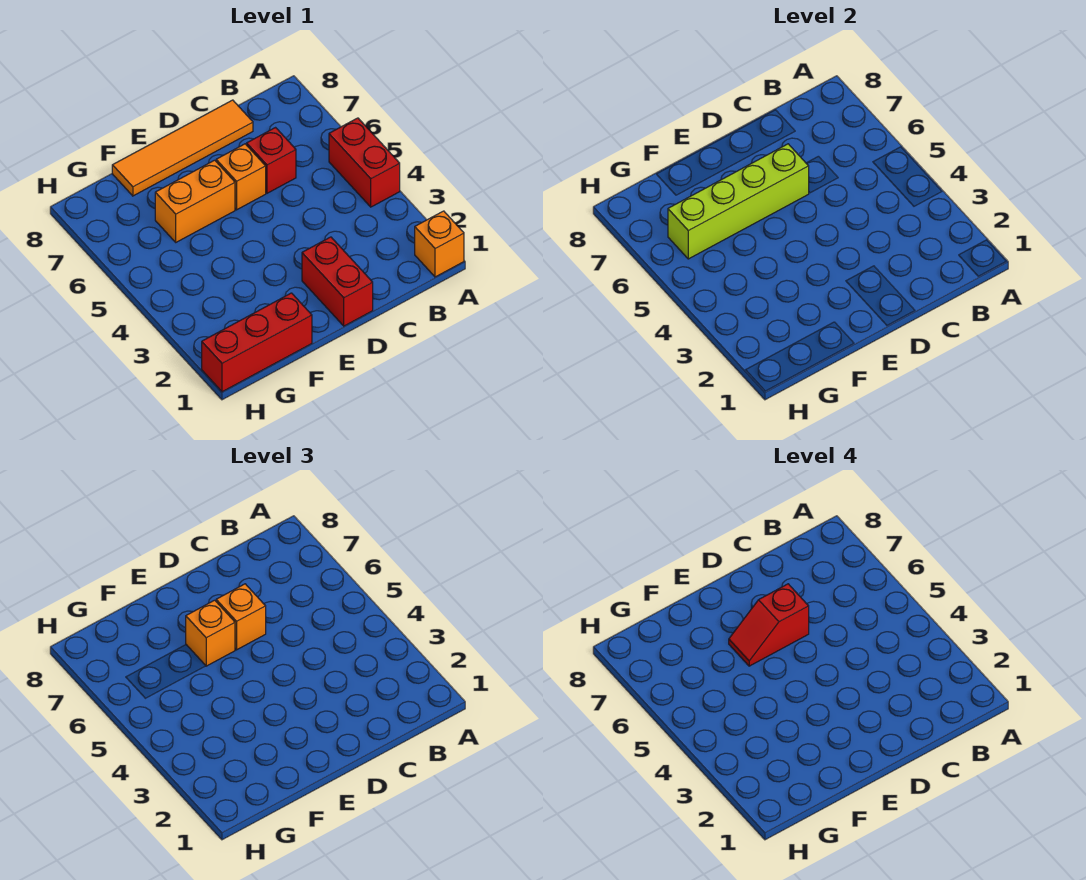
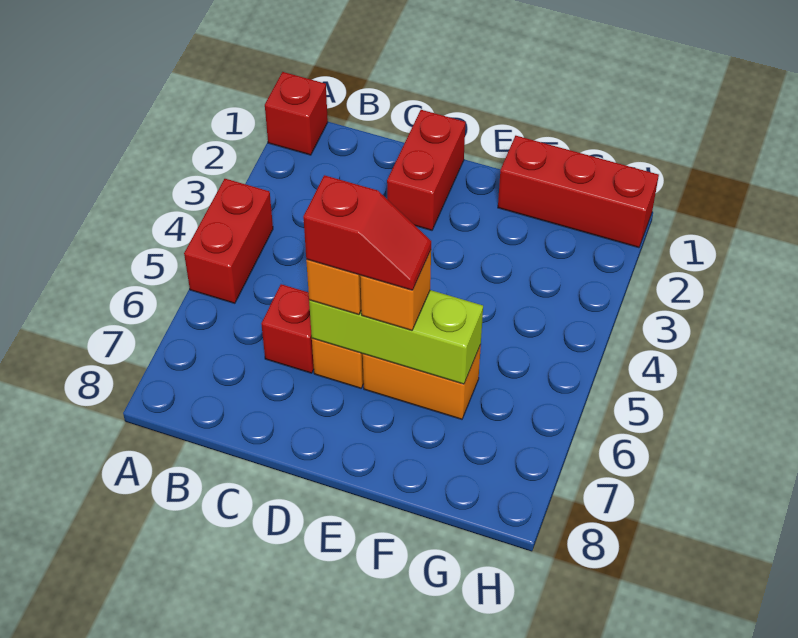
orange brick A1 level 1 -> red brick A1 level 1
orange tile C8:F8 level 1 -> none
lime brick D6:G6 level 2 -> lime brick D6:F6 level 2

